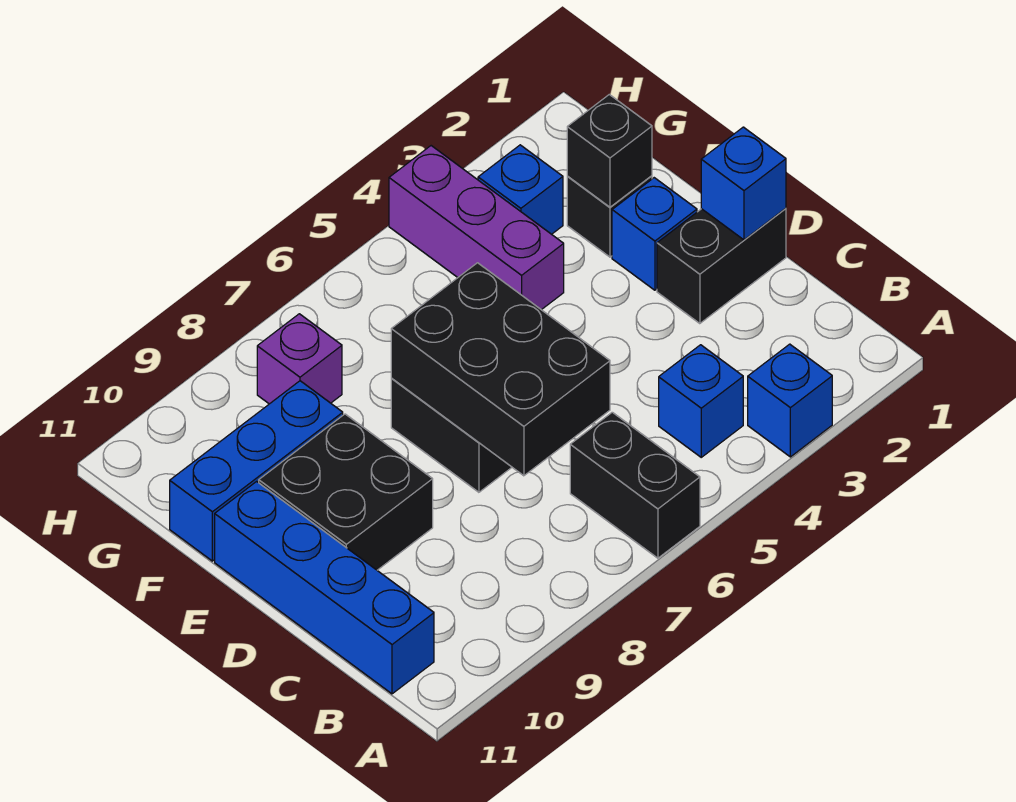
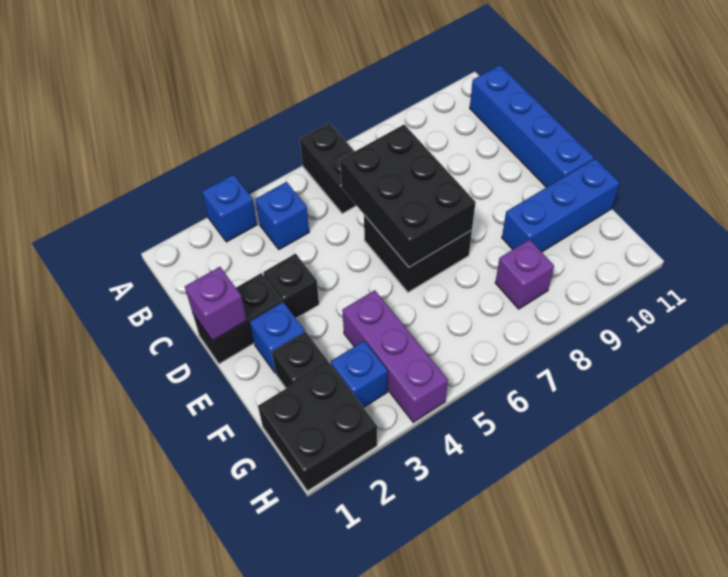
blue brick D1 level 2 -> purple brick D1 level 2
black brick D9:E10 level 1 -> black brick G1:H2 level 1
black brick F2 level 2 -> black brick D3 level 1

